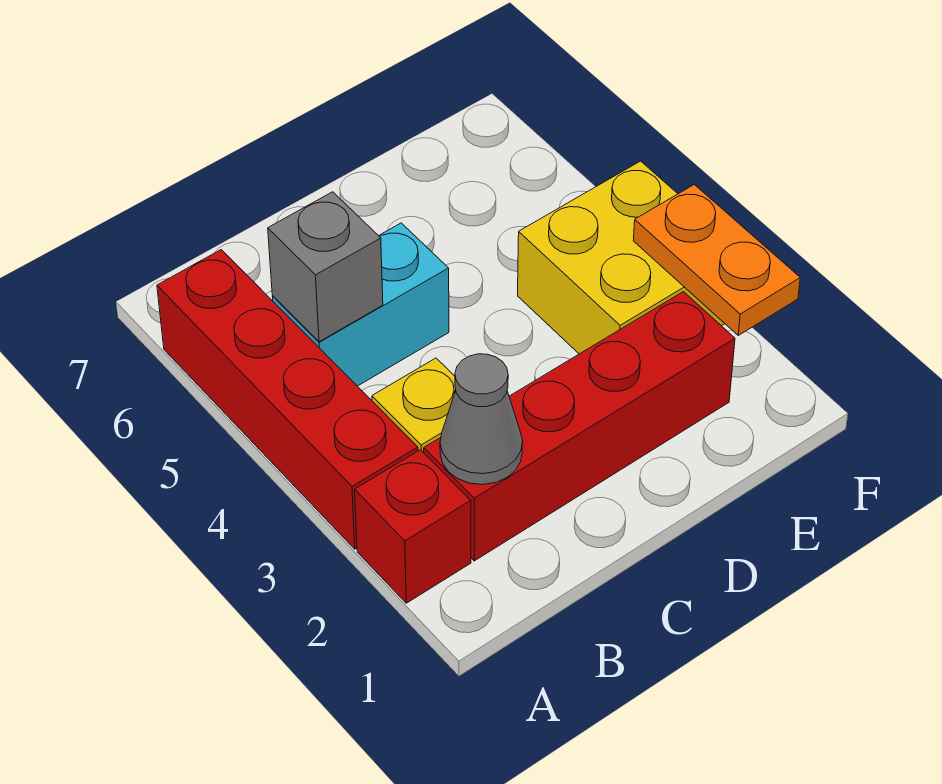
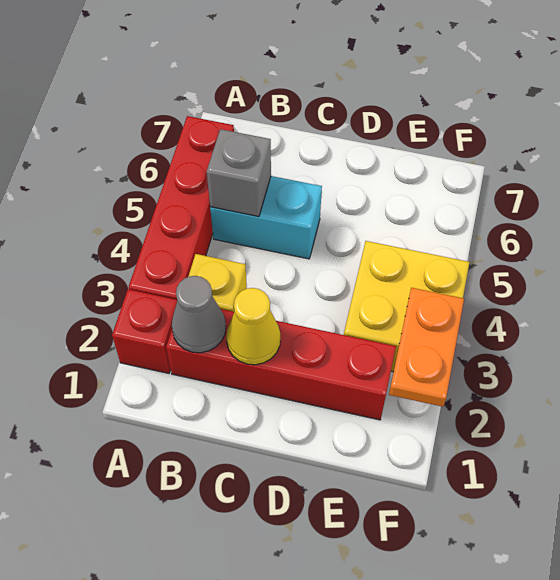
none -> yellow cone C2 level 2

